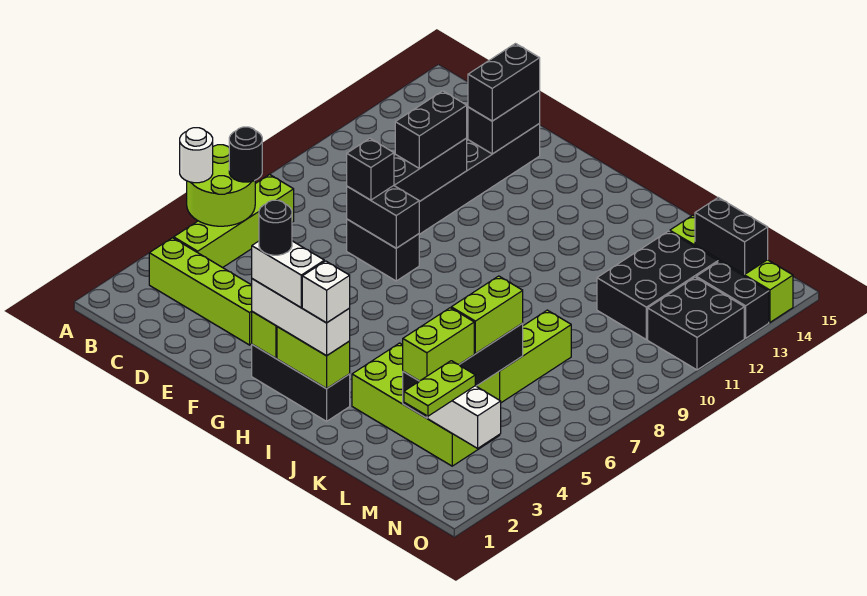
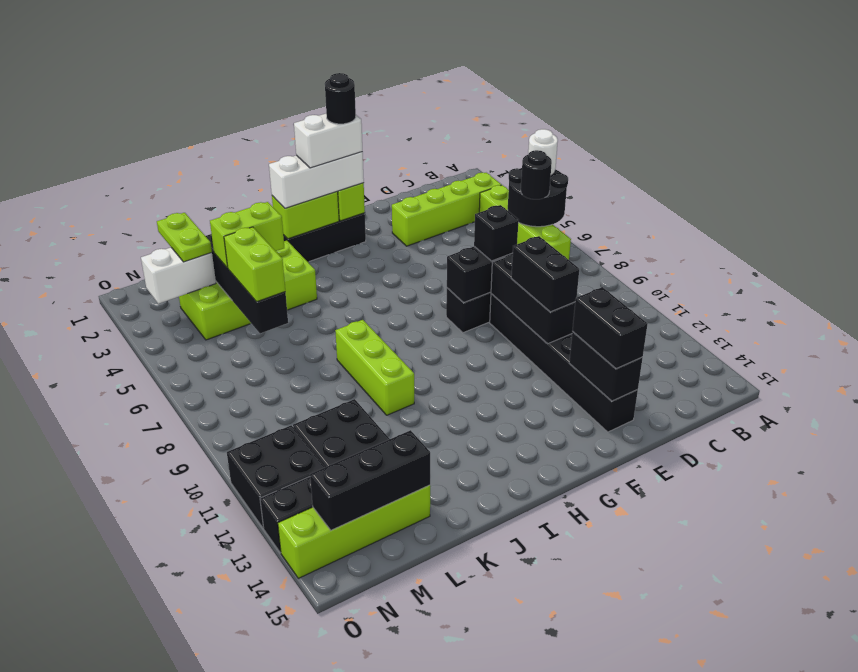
lime round brick A5:B6 level 2 -> black round brick A5:B6 level 2
white brick I2 level 4 -> none
lime brick L3:L4 level 3 -> lime brick K4:L4 level 3
lime brick L6:L8 level 1 -> lime brick J8:J10 level 1
black brick M14:N14 level 2 -> black brick L14:N14 level 2

